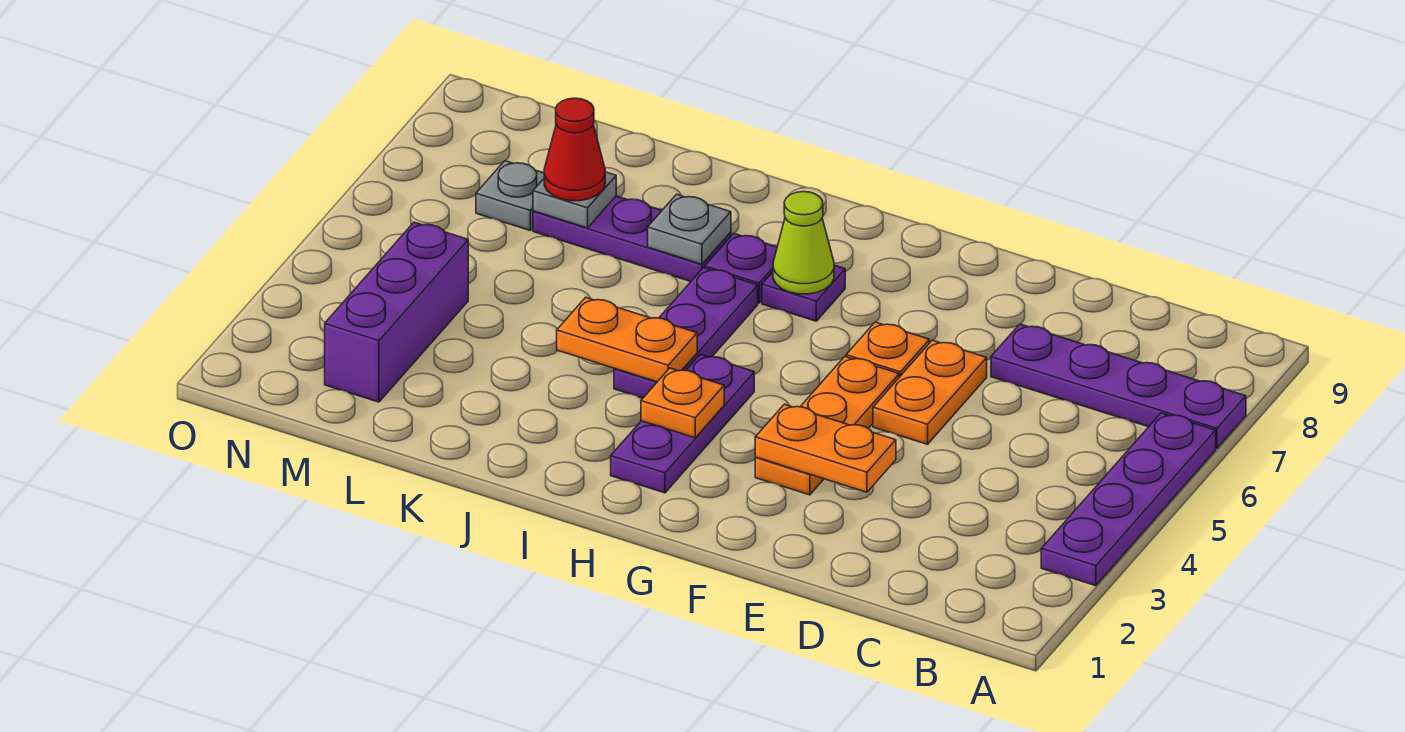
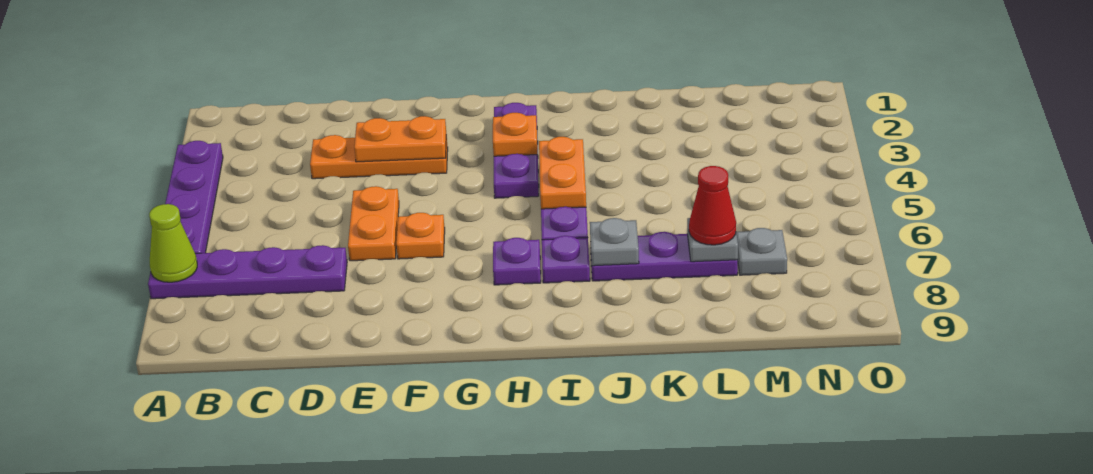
orange plate F3:F5 level 1 -> orange plate D3:F3 level 1
lime cone H7 level 2 -> lime cone A7 level 2
orange plate I4:J4 level 2 -> orange plate I4:I5 level 2
purple brick M2:M4 level 1 -> none

